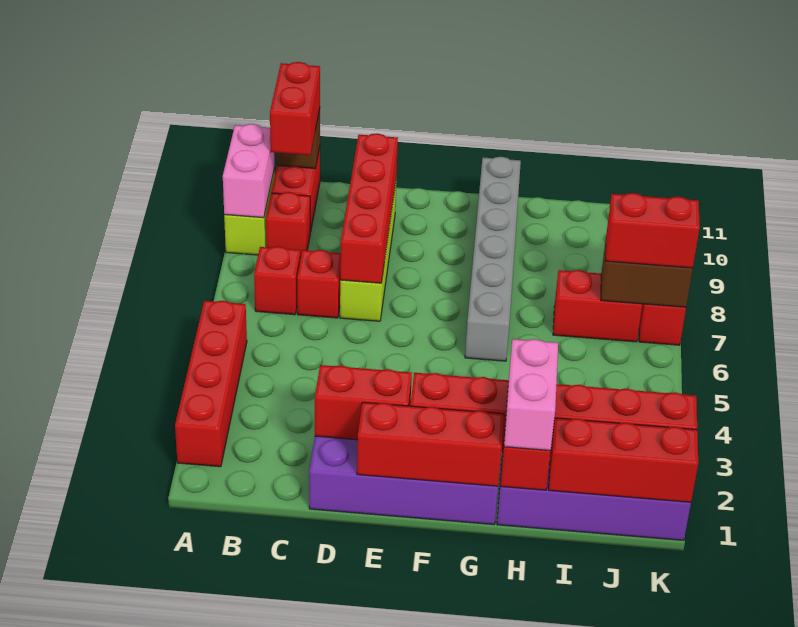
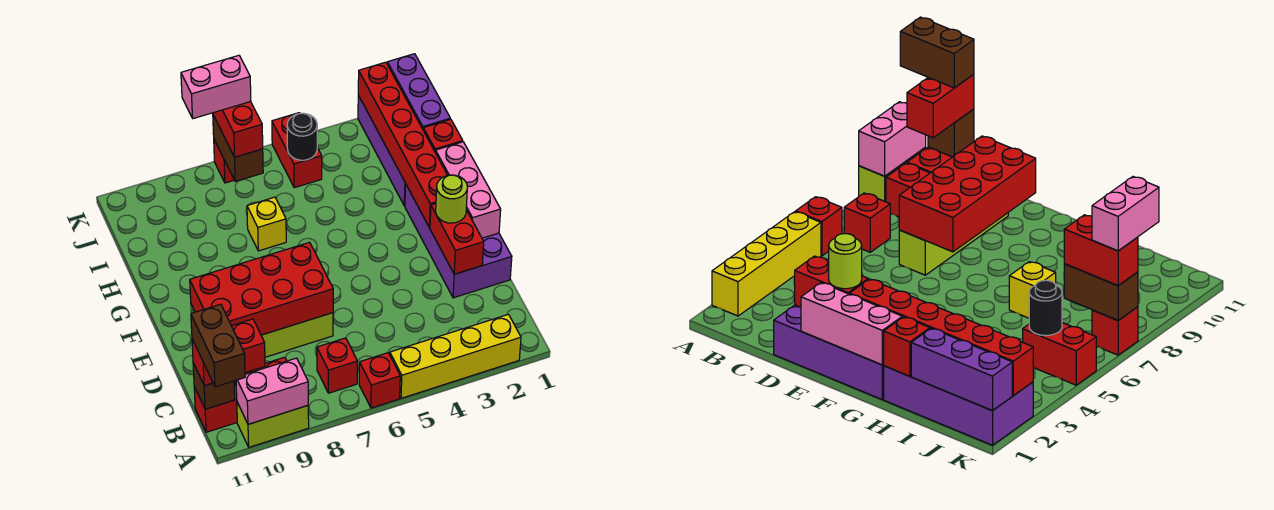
red brick A2:A5 level 1 -> yellow brick A2:A5 level 1
none -> brown brick A11:B11 level 4
red brick C7 level 1 -> red brick A6 level 1
red brick D7:D10 level 2 -> red brick D7:E10 level 2
red brick E1:G1 level 2 -> pink brick E1:G1 level 2
none -> lime round brick E2 level 3
grey brick G6:G11 level 1 -> none
pink brick H1:H2 level 3 -> pink brick K7:K8 level 4
none -> yellow brick H7 level 1
red brick I1:K1 level 2 -> purple brick I1:K1 level 2
red brick I7:J7 level 1 -> red brick J5:K5 level 1
none -> black round brick J5 level 2

